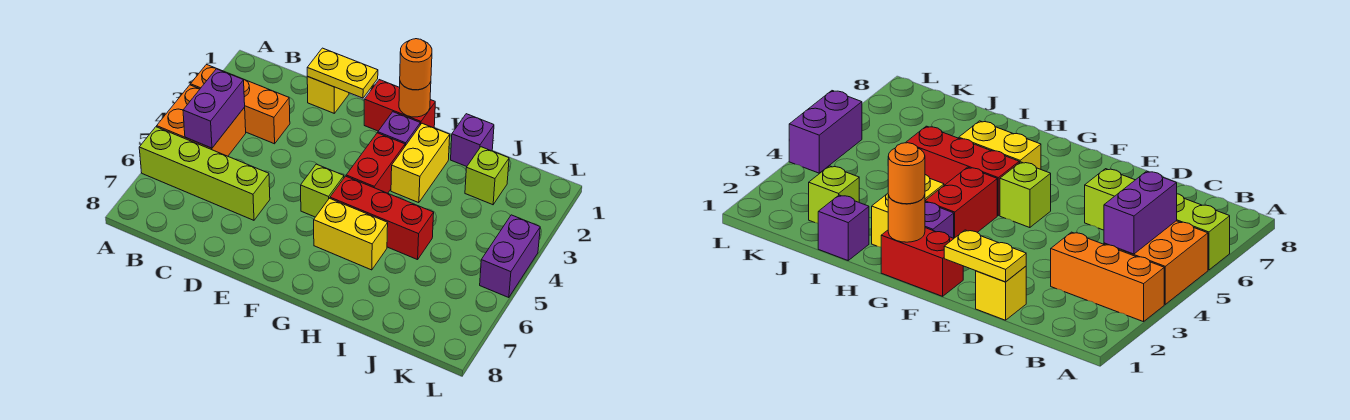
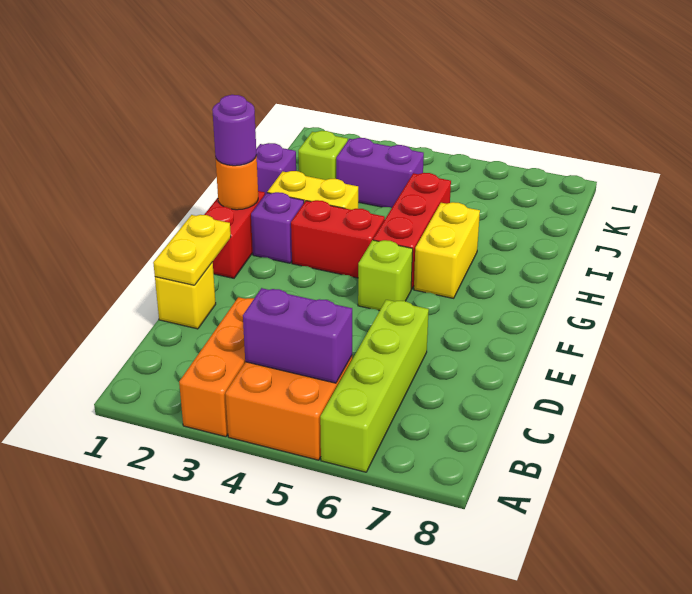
orange round brick G1 level 3 -> purple round brick G1 level 3
purple brick L4:L5 level 1 -> purple brick J3:J4 level 1

